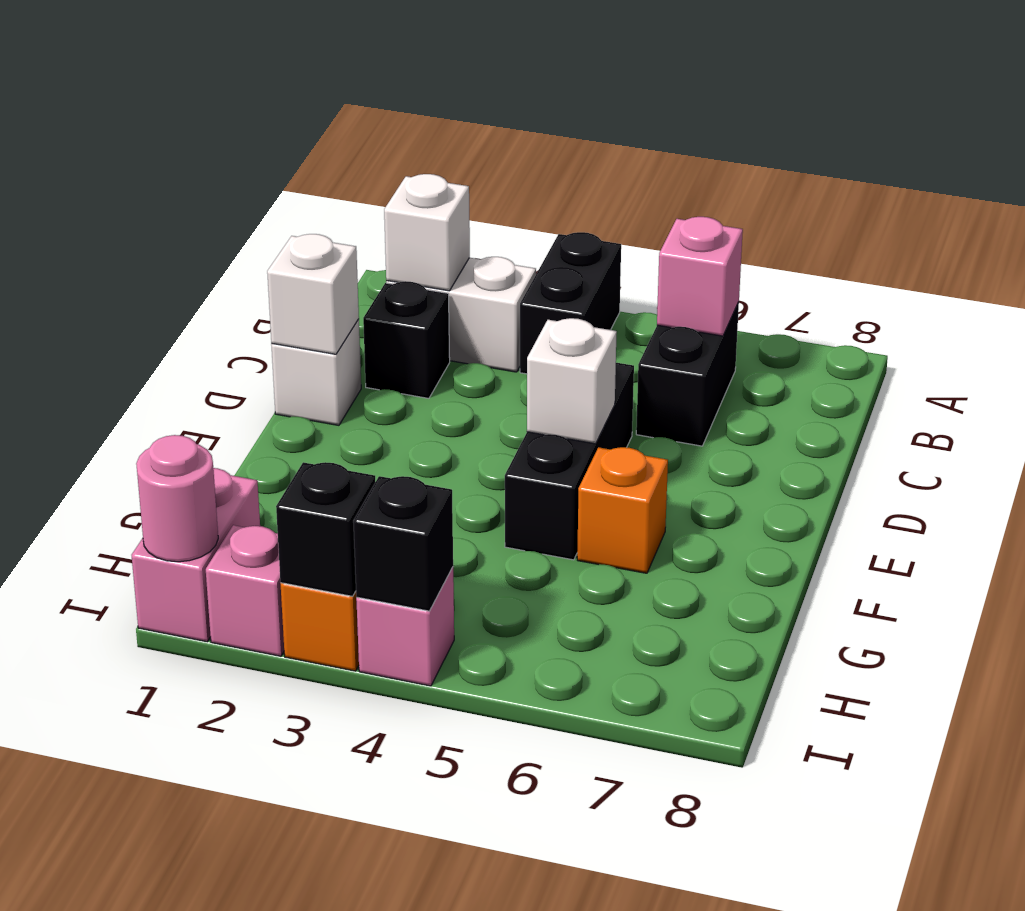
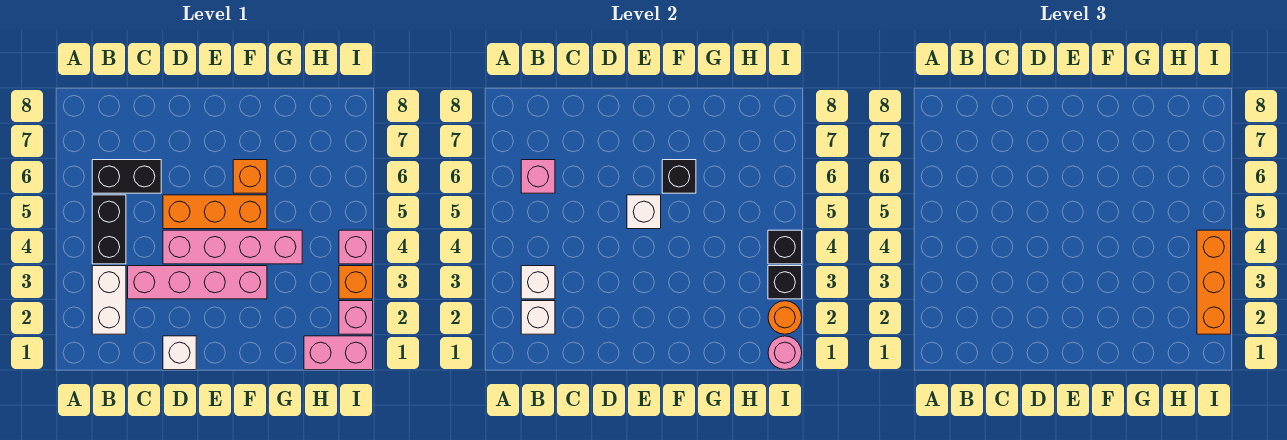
black brick A4:B4 level 1 -> black brick B4:B5 level 1
black brick C2 level 1 -> black brick F6 level 2
none -> pink brick C3:F3 level 1
white brick D1 level 2 -> white brick B3 level 2
none -> pink brick D4:G4 level 1
black brick D5:F5 level 1 -> orange brick D5:F5 level 1
none -> orange round brick I2 level 2
none -> orange brick I2:I4 level 3

